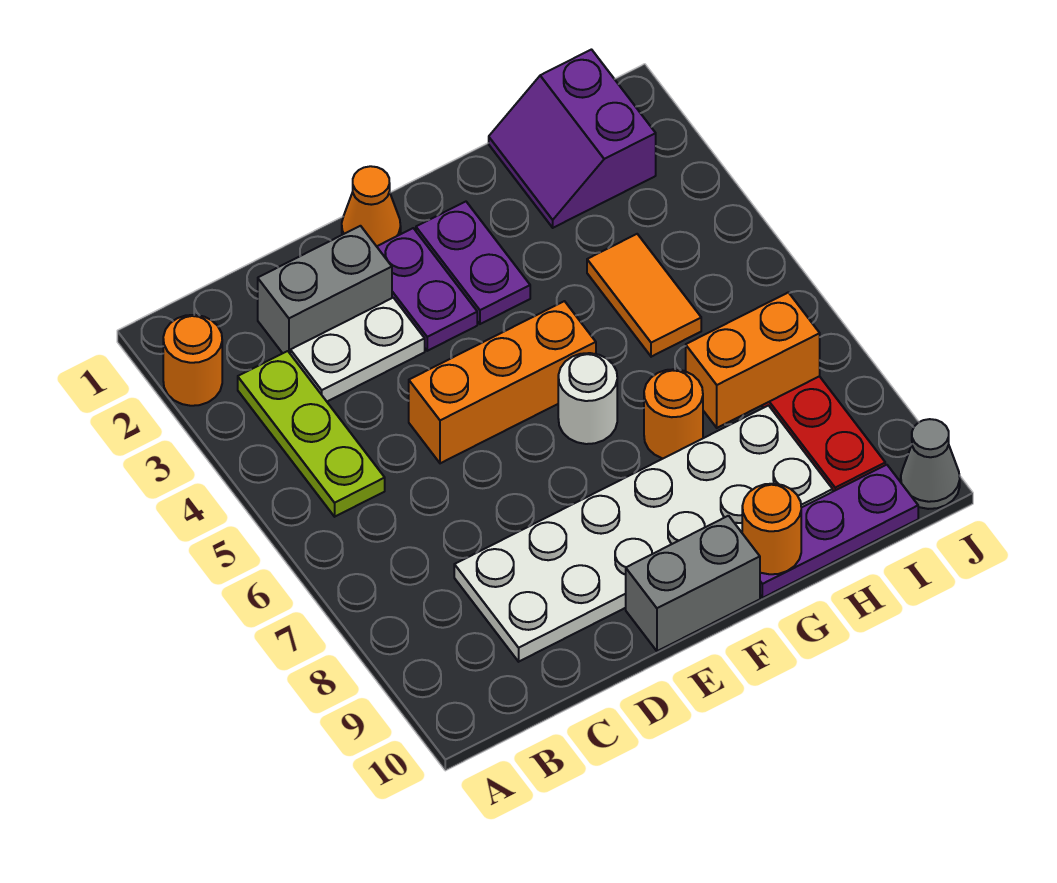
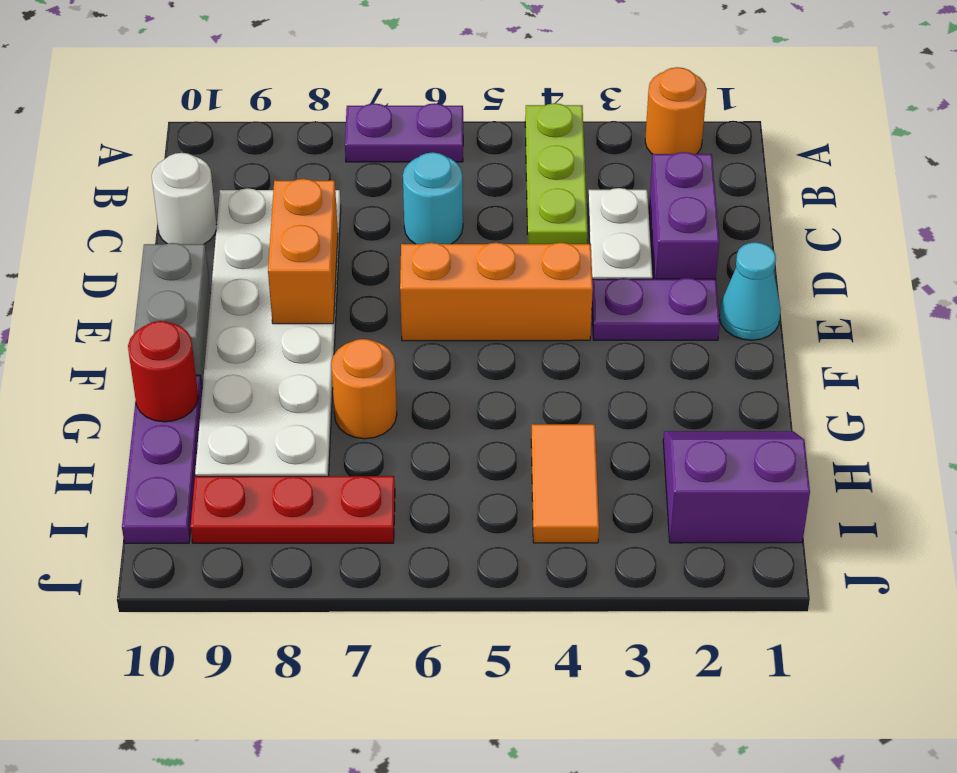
lime plate B3:B5 level 1 -> lime plate A4:C4 level 1
grey brick C2:D2 level 1 -> purple brick C2:D2 level 1
none -> cyan round brick C6 level 1
orange brick D5:F5 level 1 -> orange brick E4:E6 level 1
orange cone E1 level 1 -> cyan cone E1 level 1
purple plate F2:F3 level 1 -> purple plate A6:A7 level 1
white round brick F6 level 1 -> white round brick C10 level 1
orange round brick G10 level 2 -> red round brick G10 level 2
orange tile H4:H5 level 1 -> orange tile H4:I4 level 1
orange brick H7:I7 level 2 -> orange brick D8:E8 level 2
grey cone J10 level 1 -> none

